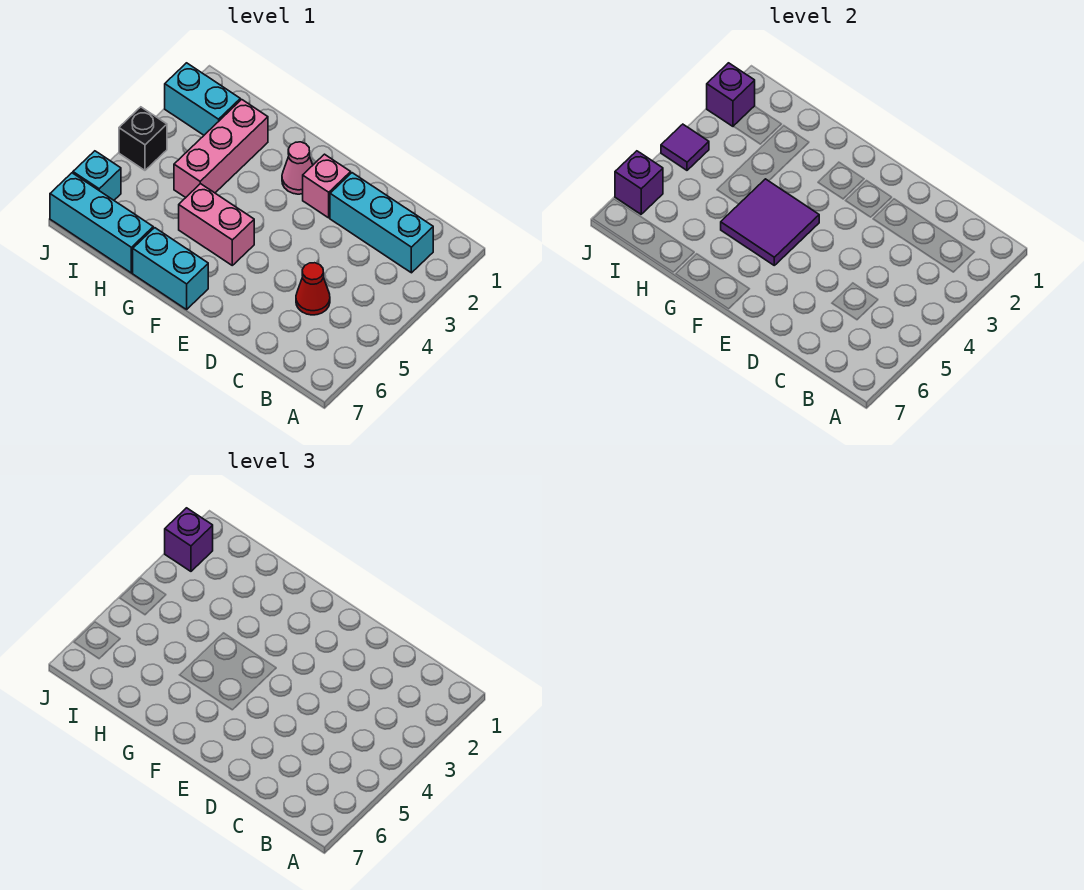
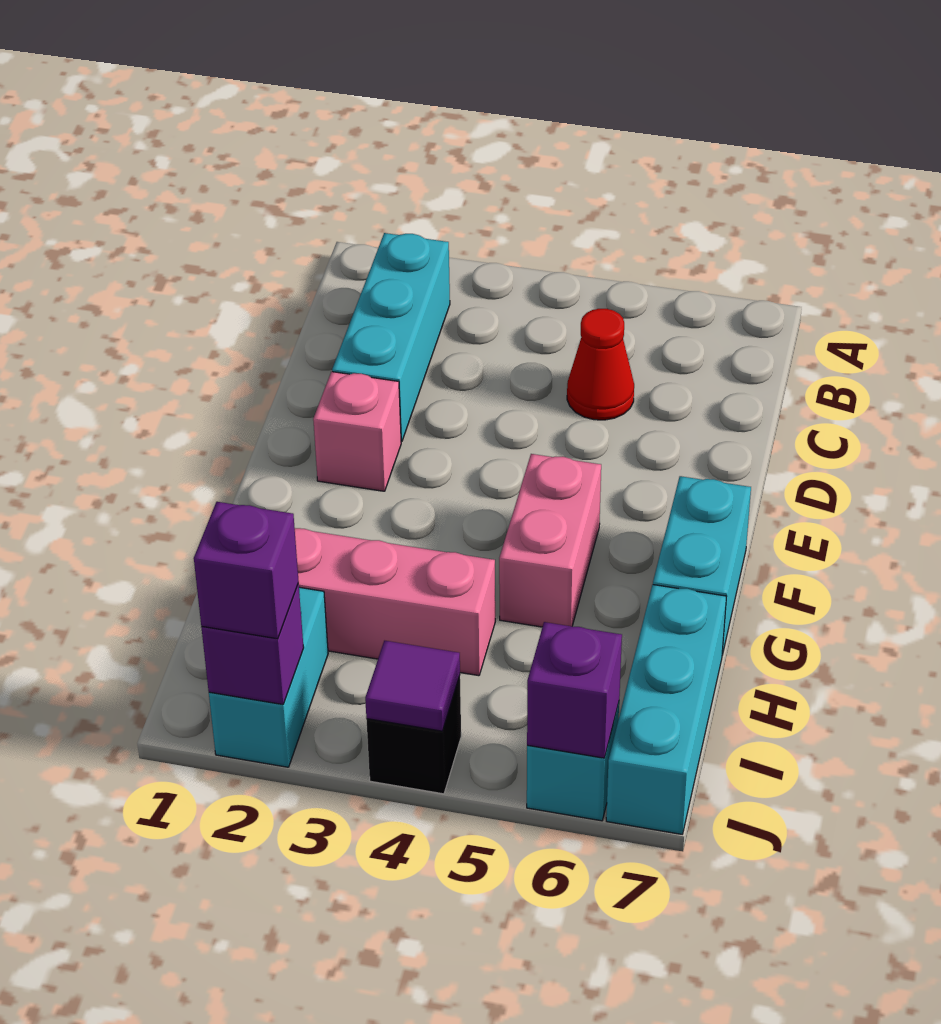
pink cone F2 level 1 -> none
purple tile F4:G5 level 2 -> none

